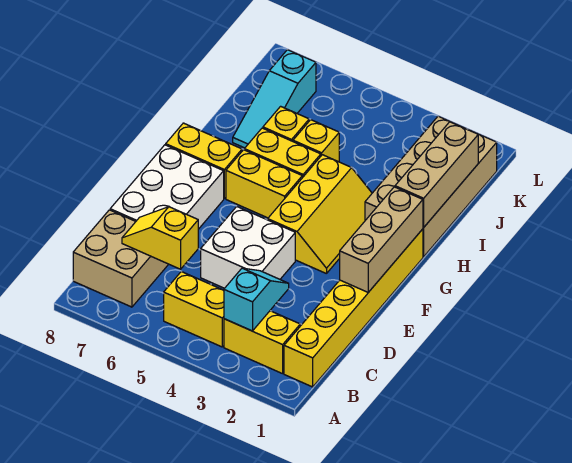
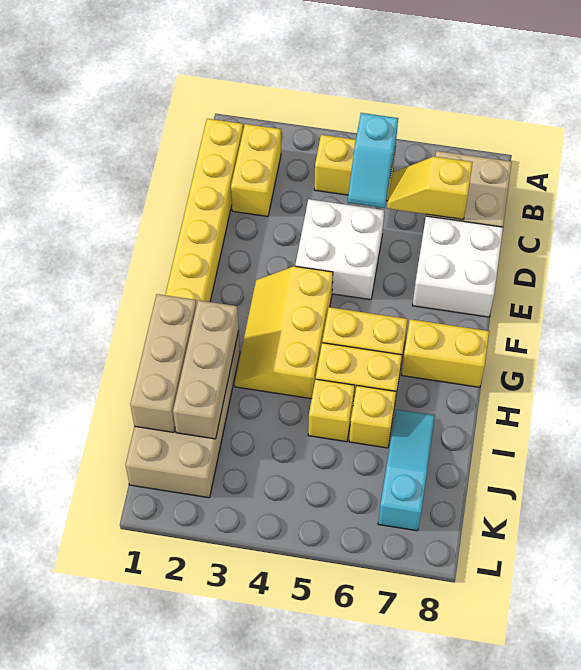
yellow brick B2:B3 level 1 -> yellow brick B2:C2 level 1
cyan slope B3:C3 level 2 top B -> cyan slope B5:C5 level 2 top B
yellow slope C6:C7 level 2 top 6 -> yellow slope C6:C7 level 2 top 7
white brick D7:F8 level 1 -> white brick D7:E8 level 1
tan brick E1:G1 level 2 -> tan brick H2:J2 level 2

